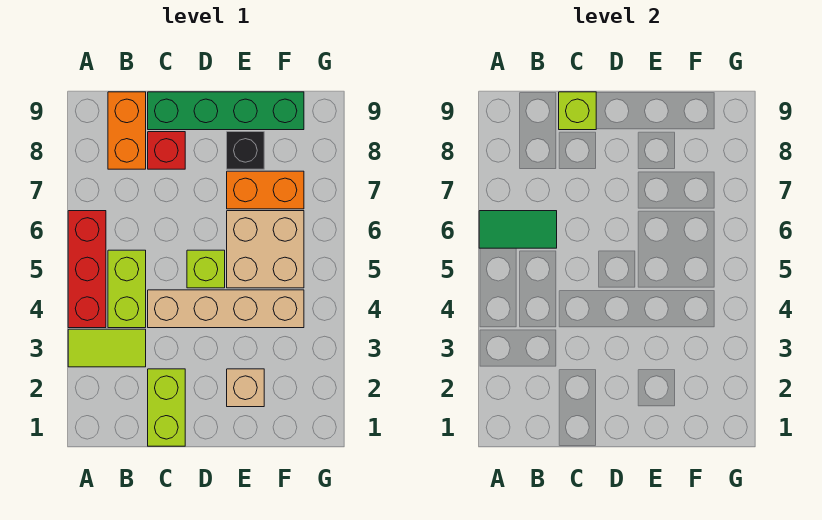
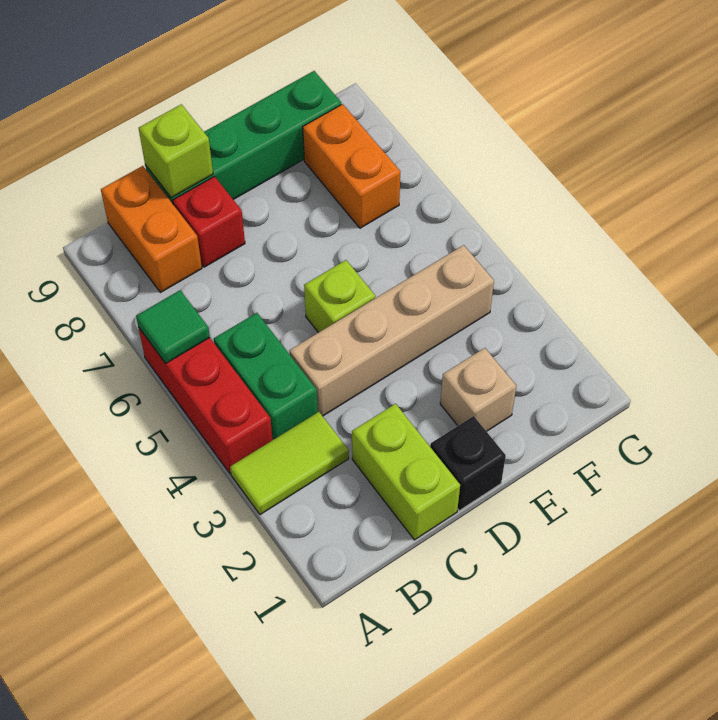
green tile A6:B6 level 2 -> green tile A6 level 2
lime brick B4:B5 level 1 -> green brick B4:B5 level 1
tan brick E5:F6 level 1 -> none
orange brick E7:F7 level 1 -> orange brick F7:F8 level 1
black brick E8 level 1 -> black brick D1 level 1

